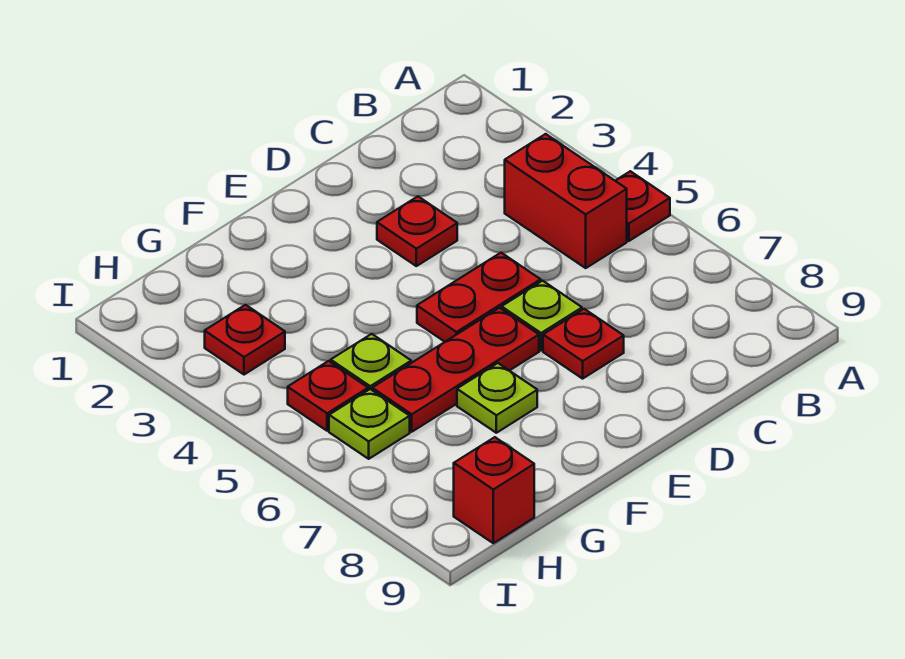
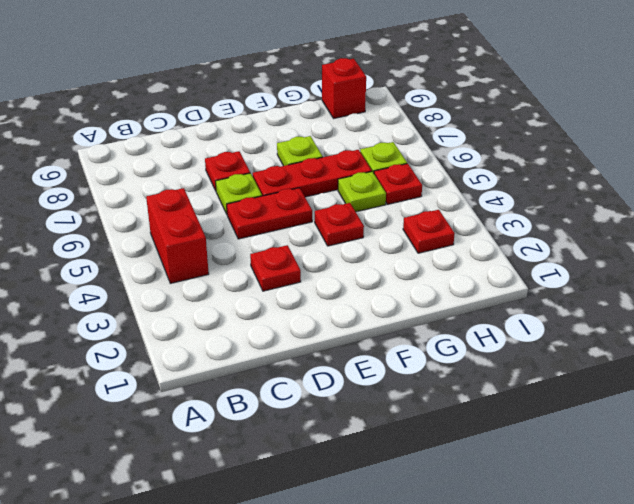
red plate A5 level 1 -> red plate F4 level 1

